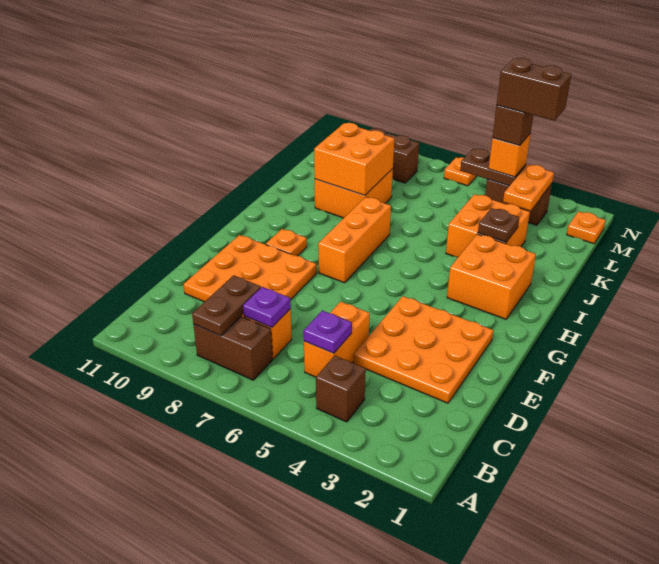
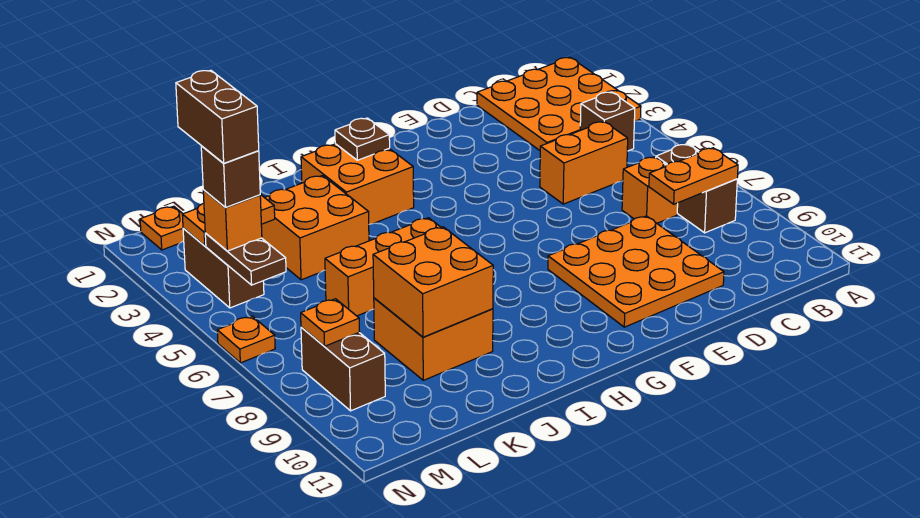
brown plate B8:C8 level 2 -> orange plate B8:C8 level 2
purple plate C5 level 2 -> none
purple plate C7 level 2 -> none
orange plate D2:F4 level 1 -> orange plate A1:C3 level 1
orange brick G7:I7 level 1 -> orange brick I6:K6 level 1
orange plate G9 level 1 -> orange plate M8 level 2
brown plate J3 level 2 -> brown plate H2 level 2

